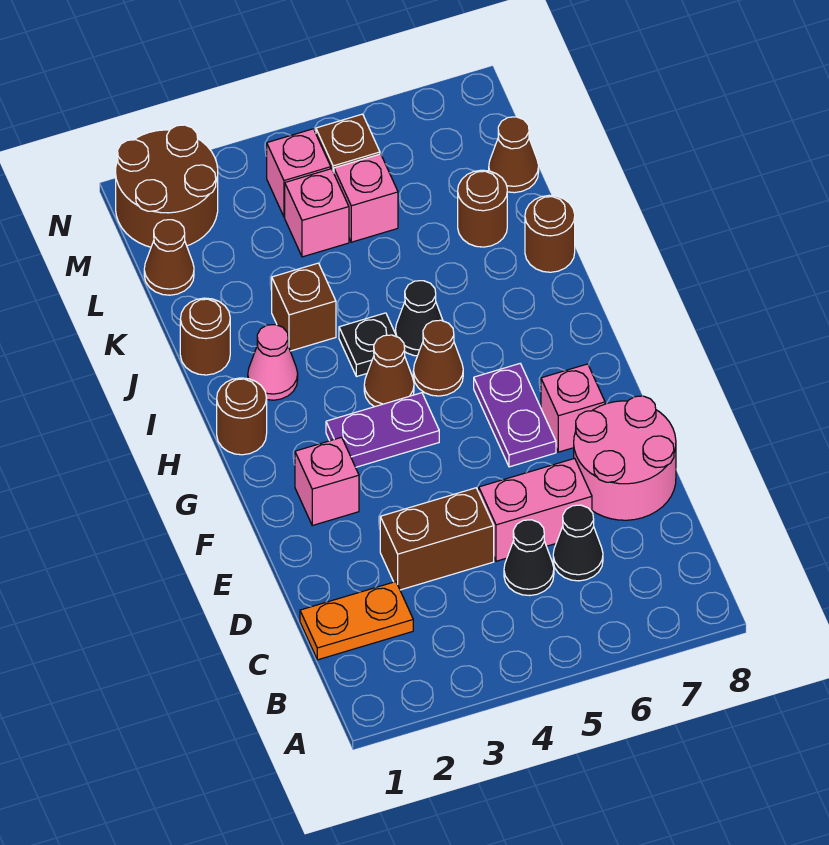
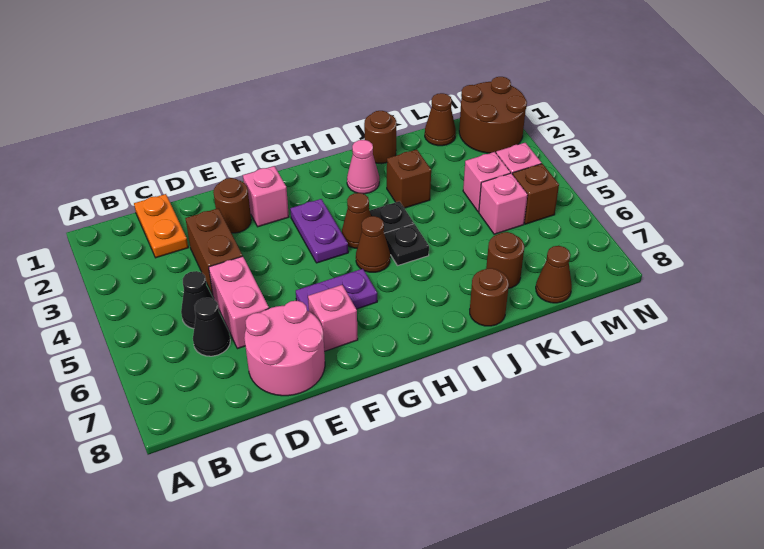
brown round brick H1 level 1 -> brown round brick E2 level 1
black cone I5 level 1 -> black plate I5 level 1

